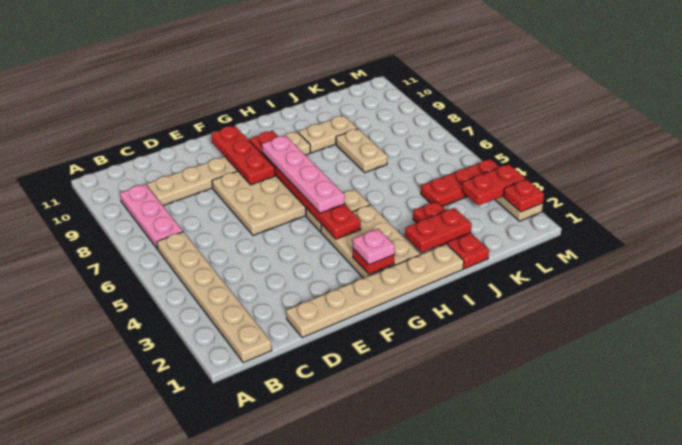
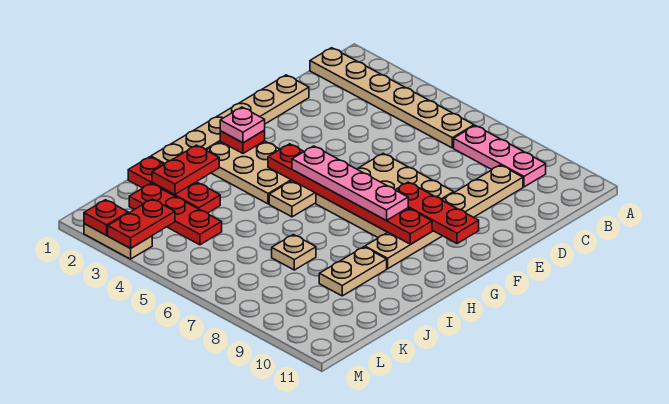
tan plate J7:J8 level 1 -> tan plate J7 level 1
red plate K4:M4 level 1 -> red plate K2:K4 level 1

